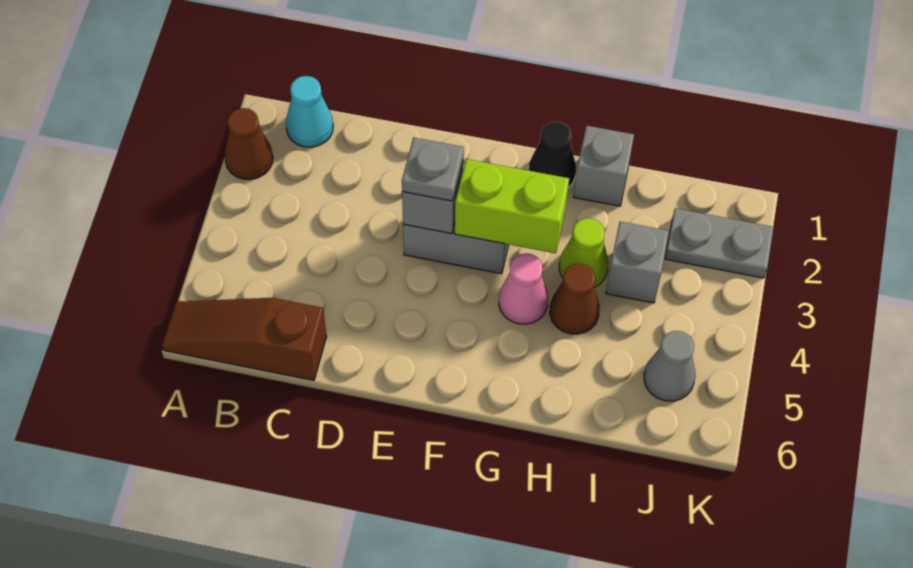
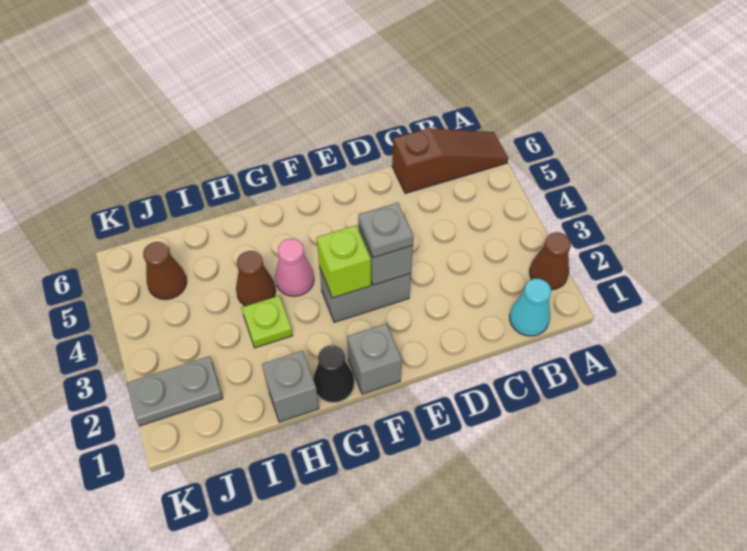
lime brick F3:G3 level 2 -> lime brick F3 level 2
lime cone H3 level 1 -> lime plate H3 level 1
grey brick I3 level 1 -> grey brick F1 level 1
grey cone J5 level 1 -> brown cone J5 level 1

